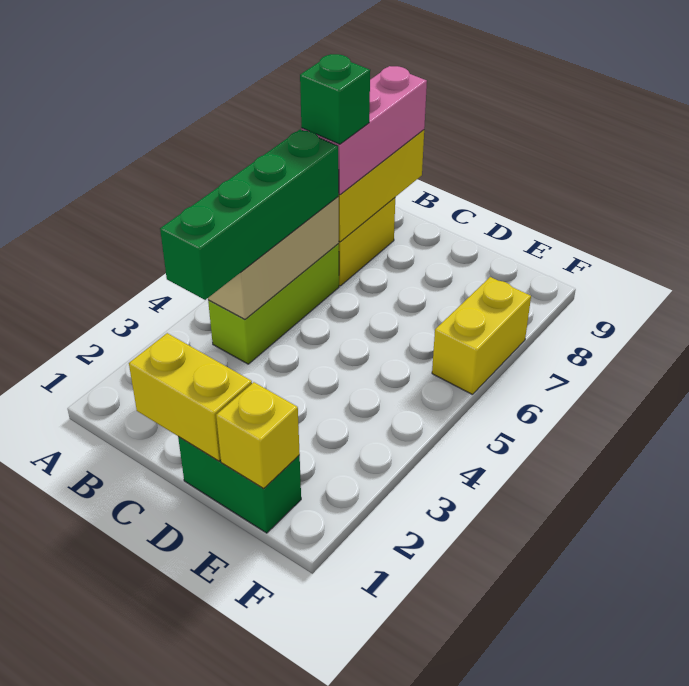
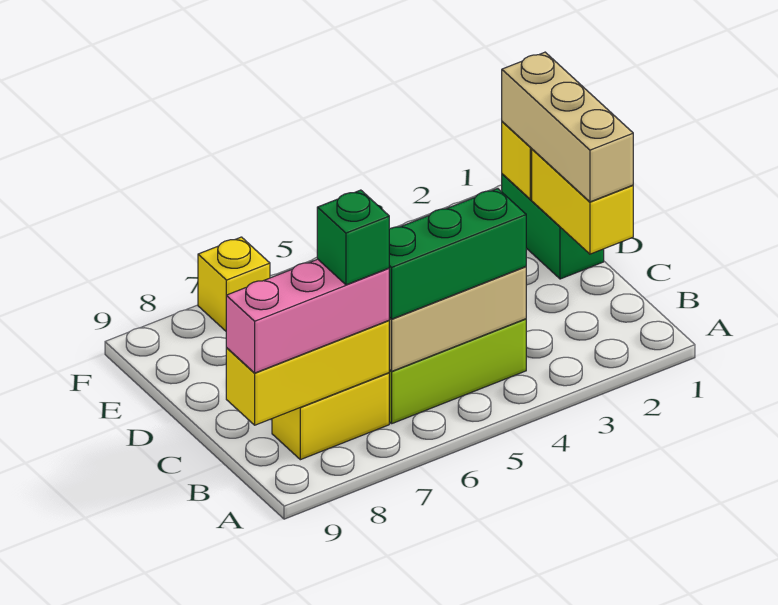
green brick B3:B6 level 3 -> green brick B4:B6 level 3
none -> tan brick C1:E1 level 3
yellow brick F6:F7 level 1 -> yellow brick F7 level 1

